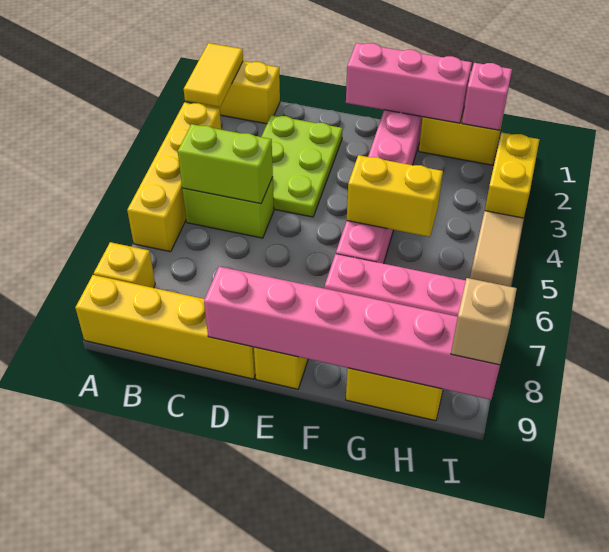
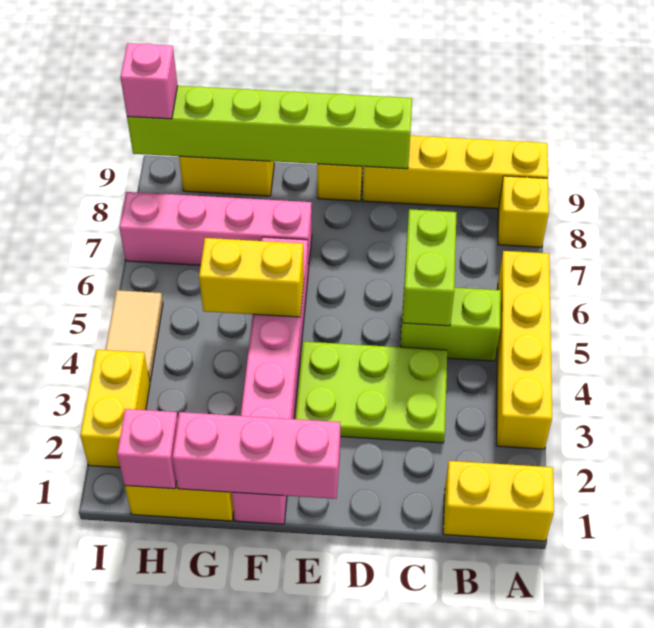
yellow tile A1:A2 level 2 -> none
lime brick B5:C5 level 2 -> lime brick C5:C6 level 2
lime plate C2:D4 level 1 -> lime plate C3:E4 level 1
pink brick D9:I9 level 2 -> lime brick D9:I9 level 2
tan brick I9 level 3 -> pink brick I9 level 3

